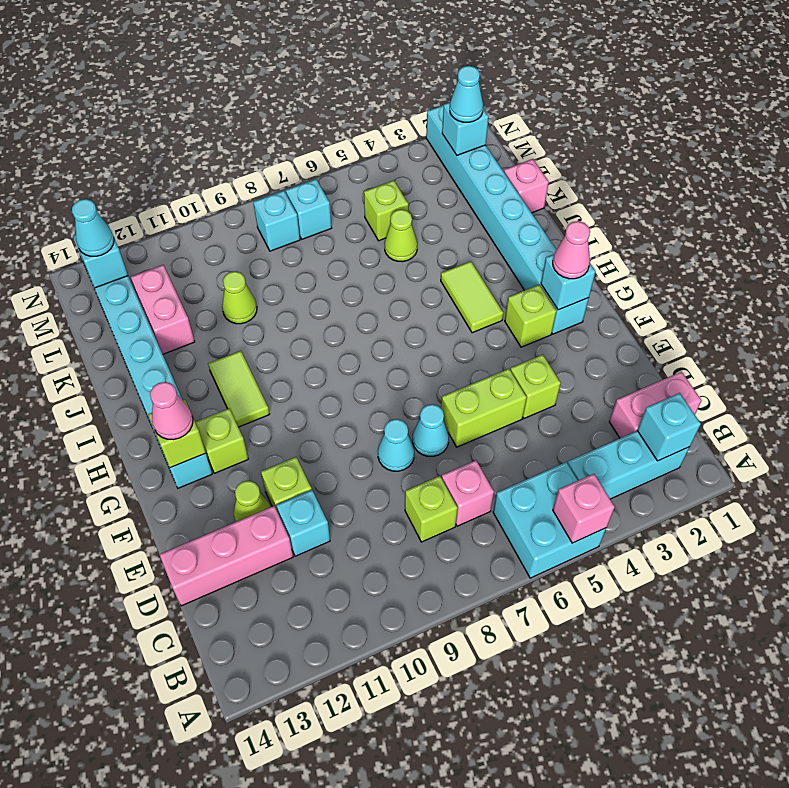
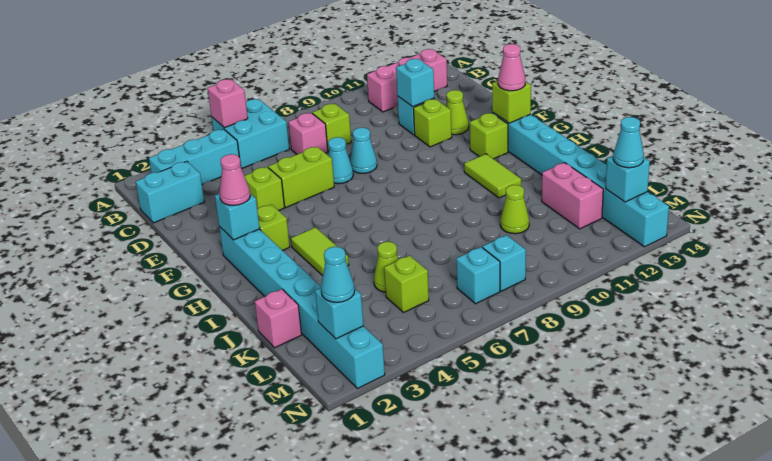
cyan brick B2 level 2 -> cyan brick D11 level 2
pink brick C1:C2 level 1 -> cyan brick C1:C2 level 1
pink brick D12:D14 level 1 -> pink brick B11:B13 level 1

